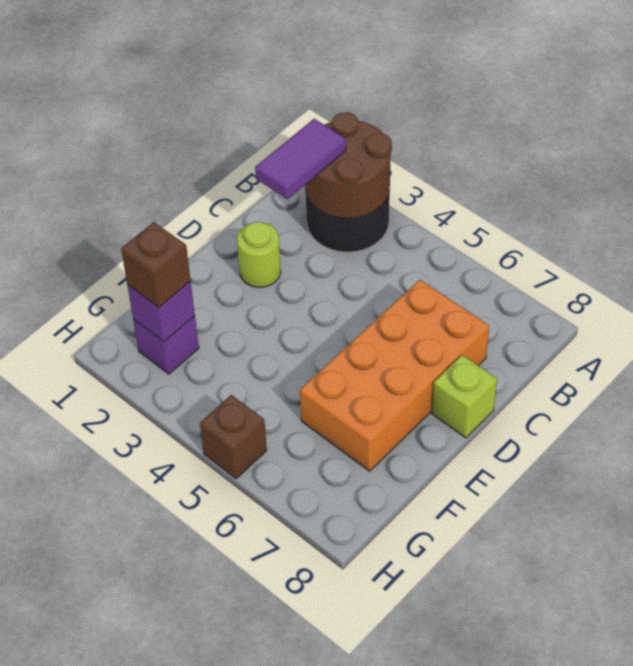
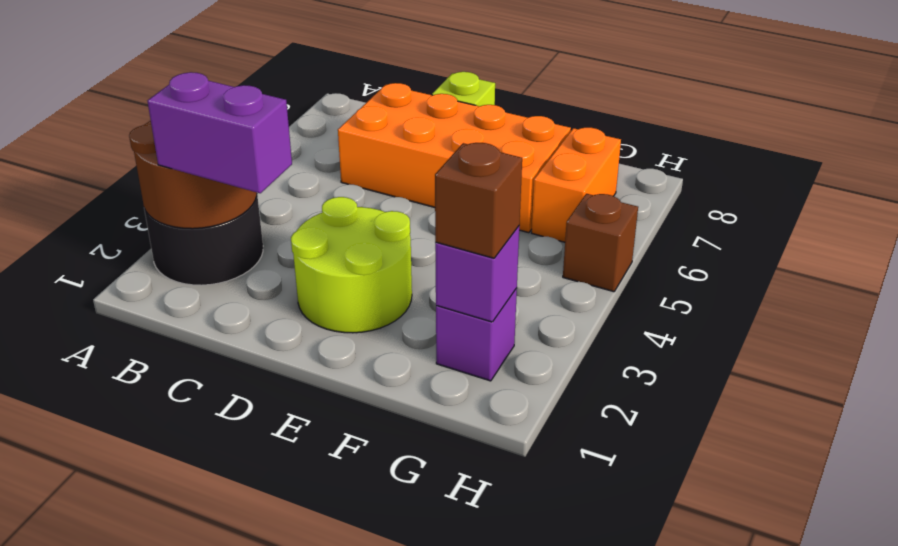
purple tile B2:C2 level 3 -> purple brick B2:C2 level 3
lime round brick D2 level 1 -> lime round brick D2:E3 level 1
none -> orange brick G6:G7 level 1

